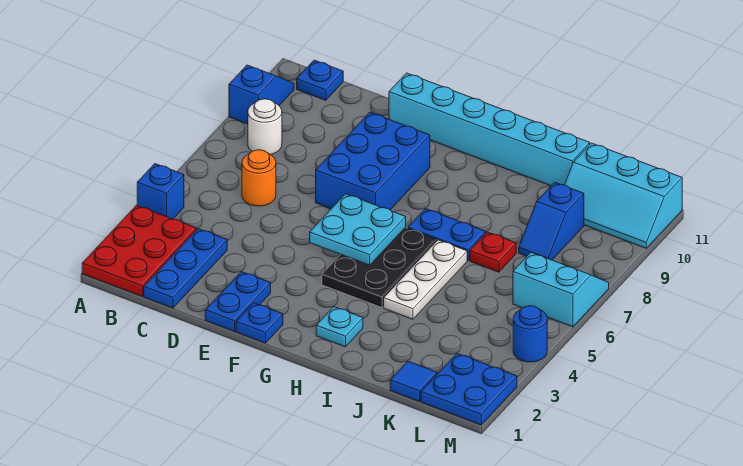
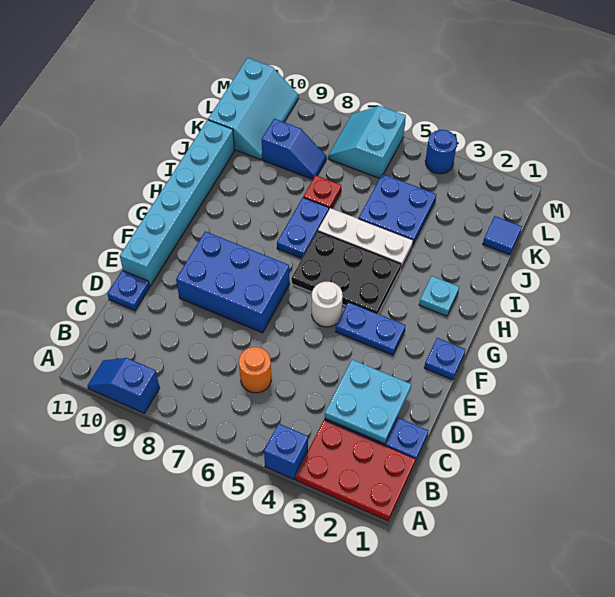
white round brick B8 level 1 -> white round brick F5 level 1
blue plate B11 level 1 -> blue plate D11 level 1
blue plate E1:E2 level 1 -> blue plate F3:F4 level 1
cyan plate F5:G6 level 2 -> cyan plate C2:D3 level 2
blue plate L1:M2 level 1 -> blue plate J4:K5 level 1

